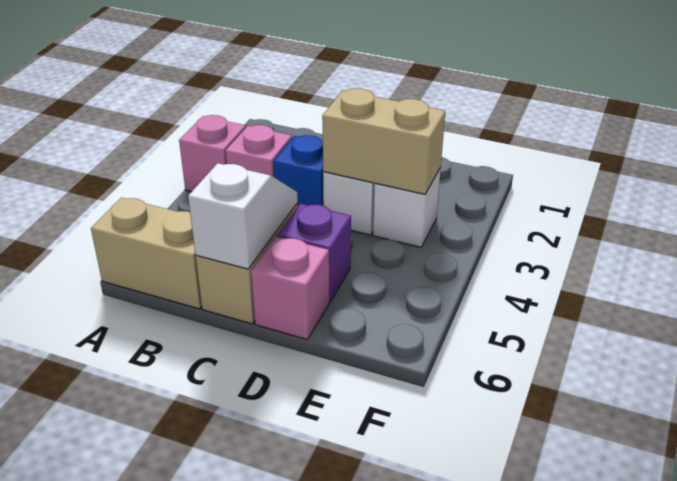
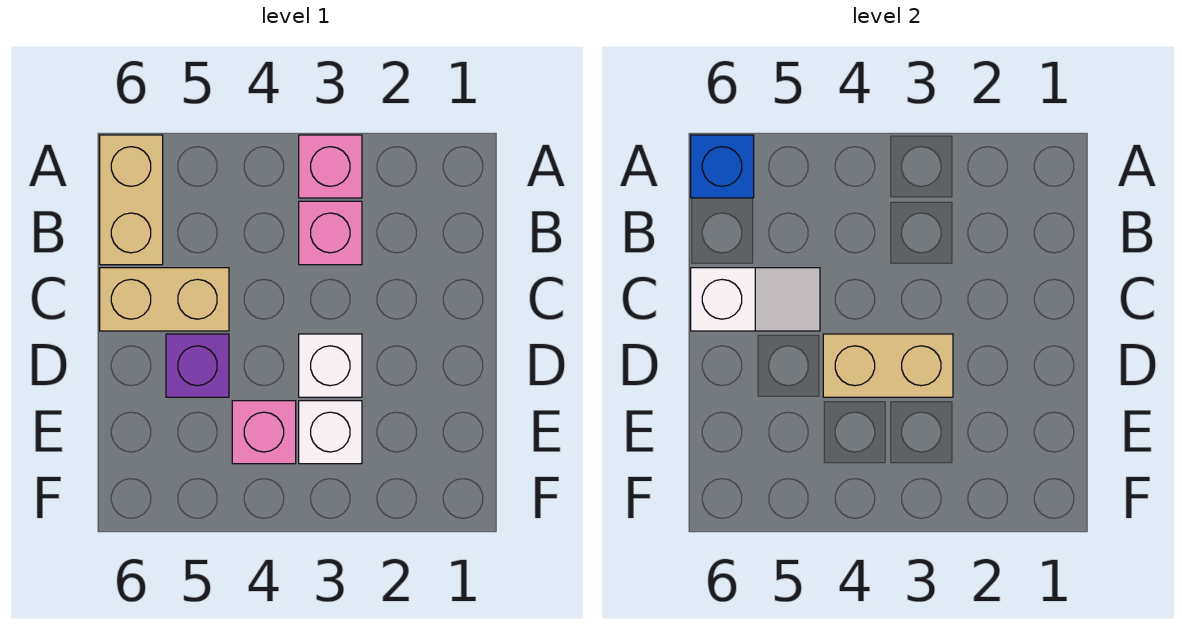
blue brick C3 level 1 -> blue brick A6 level 2
tan brick D3:E3 level 2 -> tan brick D3:D4 level 2
pink brick D6 level 1 -> pink brick E4 level 1

